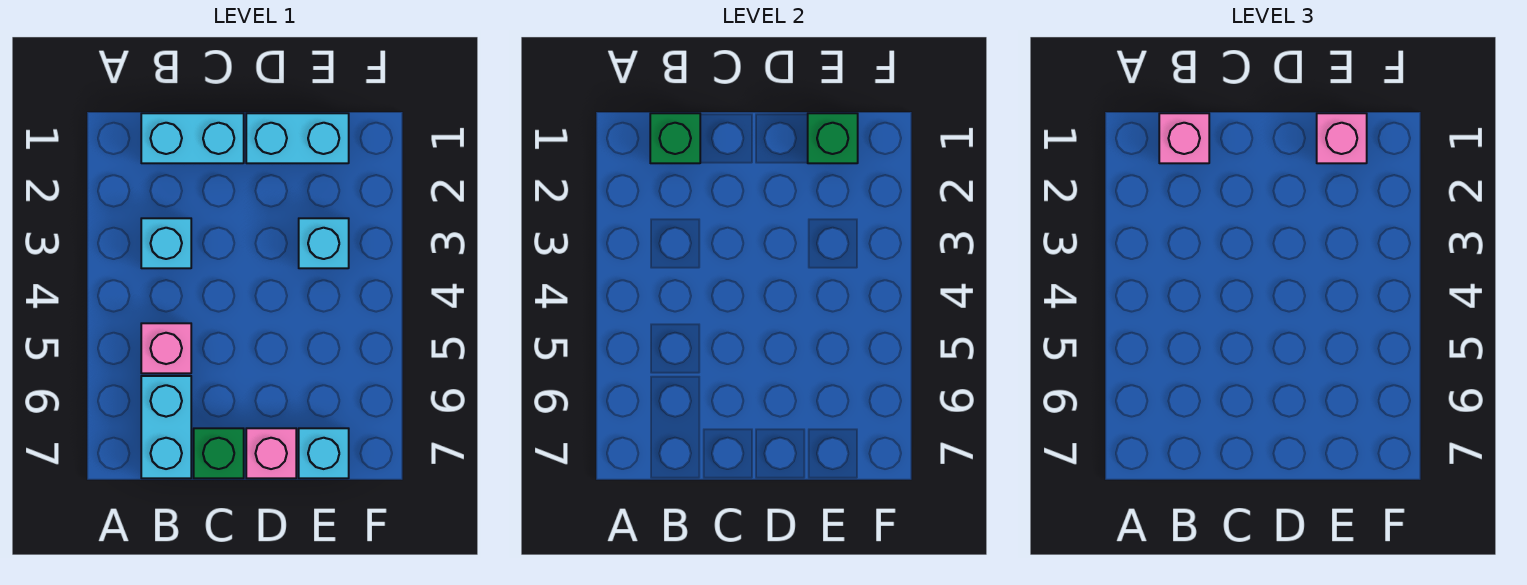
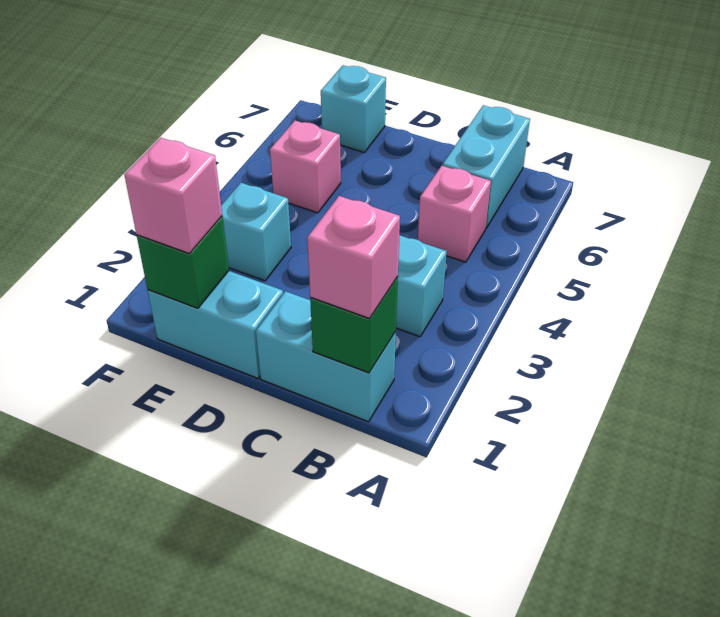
green brick C7 level 1 -> none
pink brick D7 level 1 -> pink brick E5 level 1

